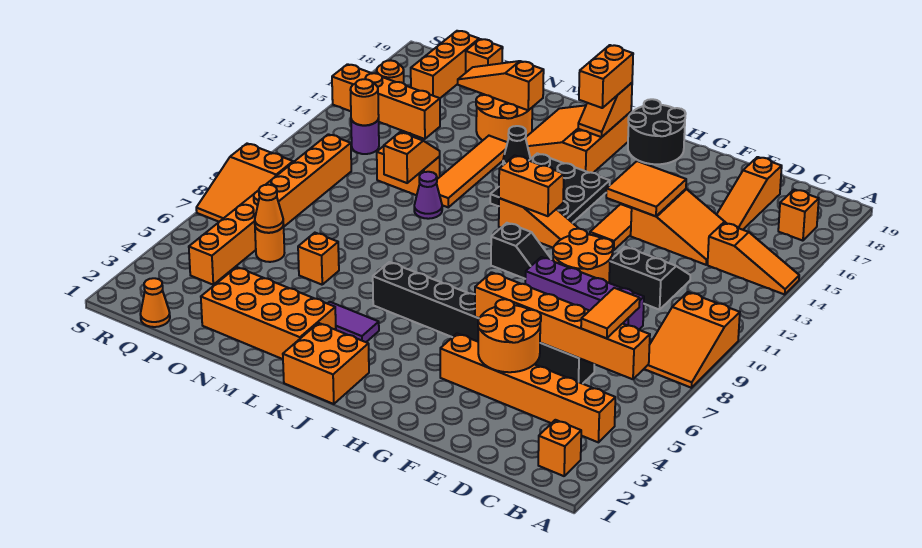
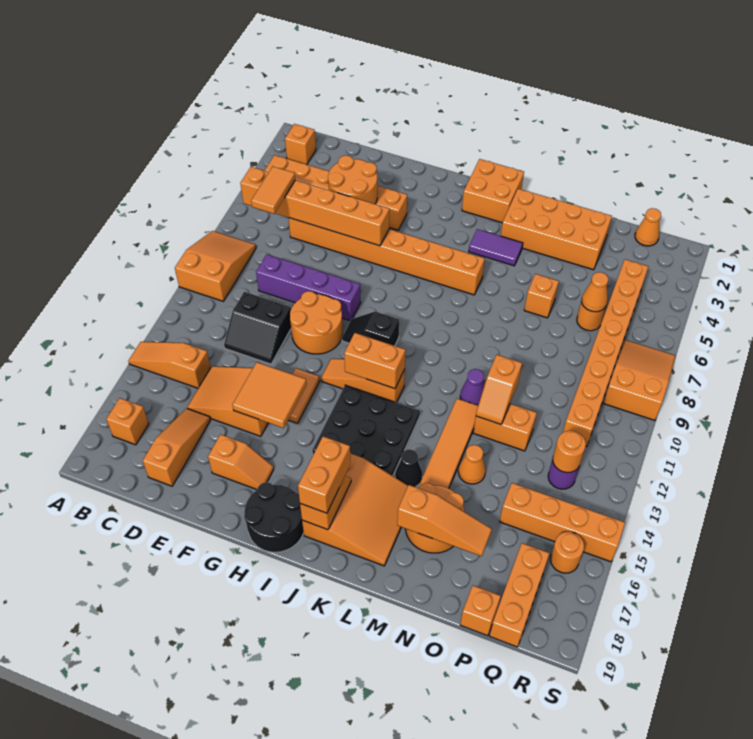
black brick D6:K6 level 1 -> orange brick D6:K6 level 1
none -> orange slope F17:G17 level 1 top F
none -> orange cone N14 level 1

